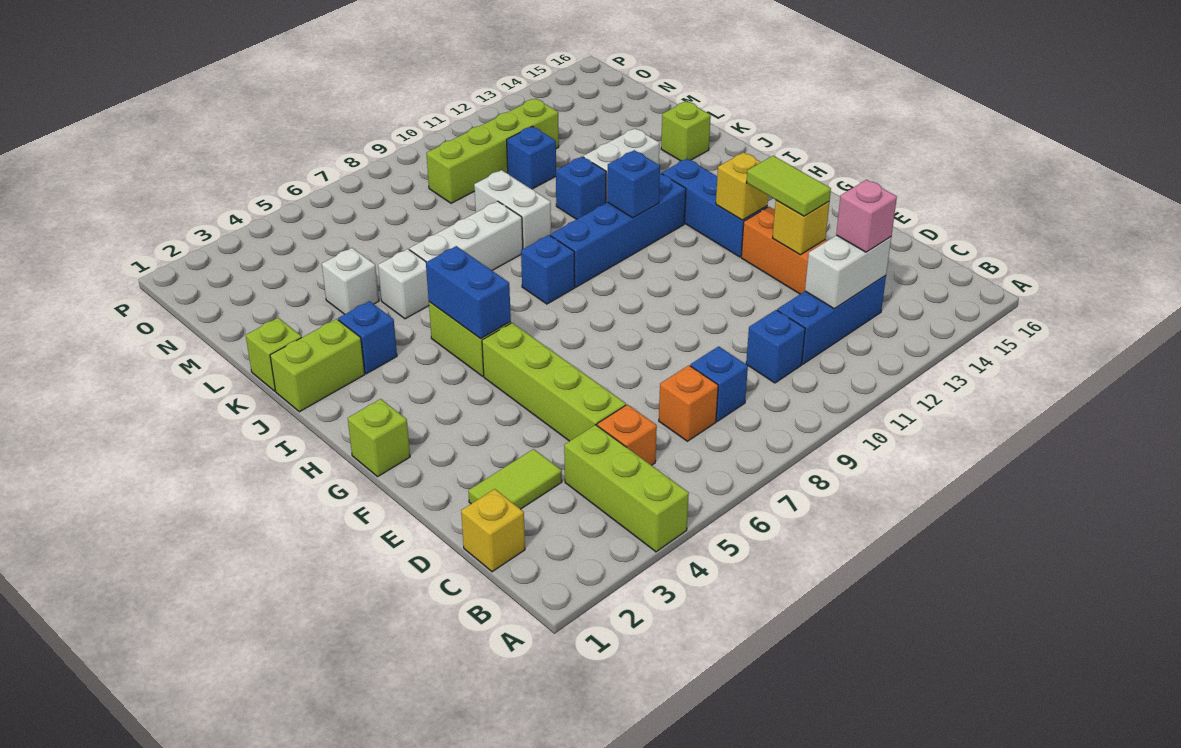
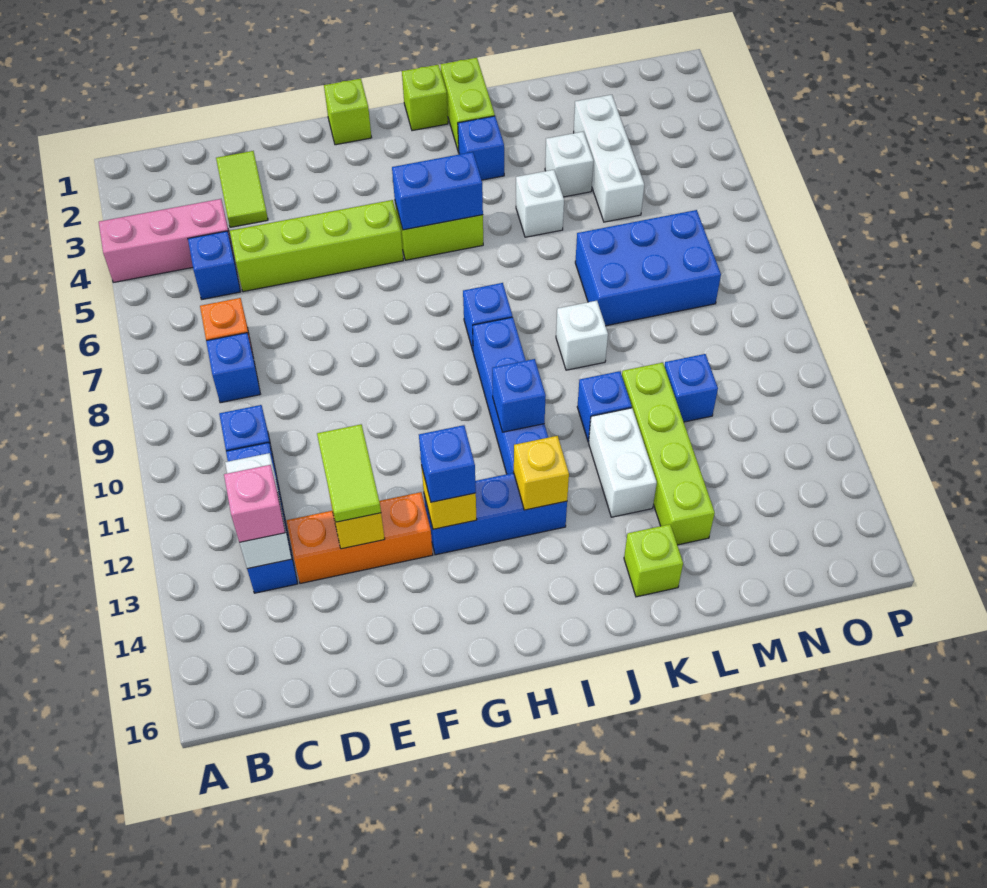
lime brick A4:C4 level 1 -> pink brick A4:C4 level 1
yellow brick C1 level 1 -> yellow brick I13 level 2
orange brick C5 level 1 -> blue brick C5 level 1
lime tile E13:F13 level 3 -> lime tile E12:E13 level 3
none -> blue brick G13 level 3
lime brick K1 level 1 -> lime brick I1 level 1
white brick K6:K8 level 1 -> white brick M3:M5 level 1
white brick K9:L9 level 1 -> white brick K9 level 1
none -> blue brick L7:N8 level 1
lime brick N9:N12 level 1 -> lime brick L11:L14 level 1

